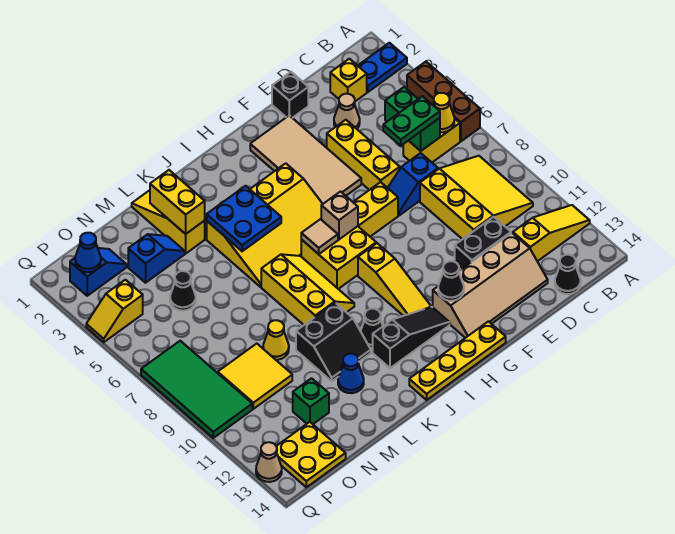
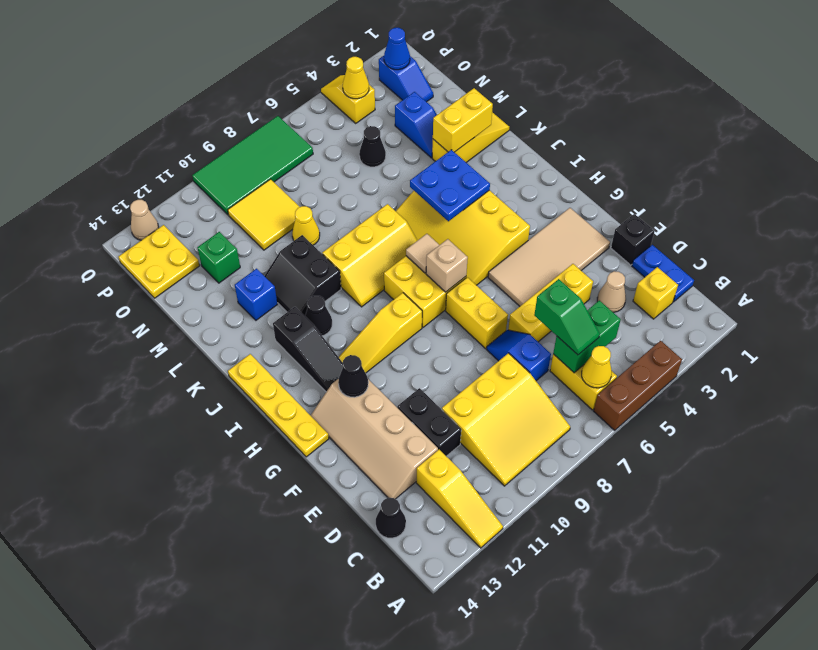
blue plate A2:B2 level 1 -> blue plate C1:D1 level 1
green plate C6:D6 level 3 -> green slope C6:D6 level 3 top D
blue cone L12 level 1 -> blue brick L12 level 1
none -> yellow cone P4 level 2

